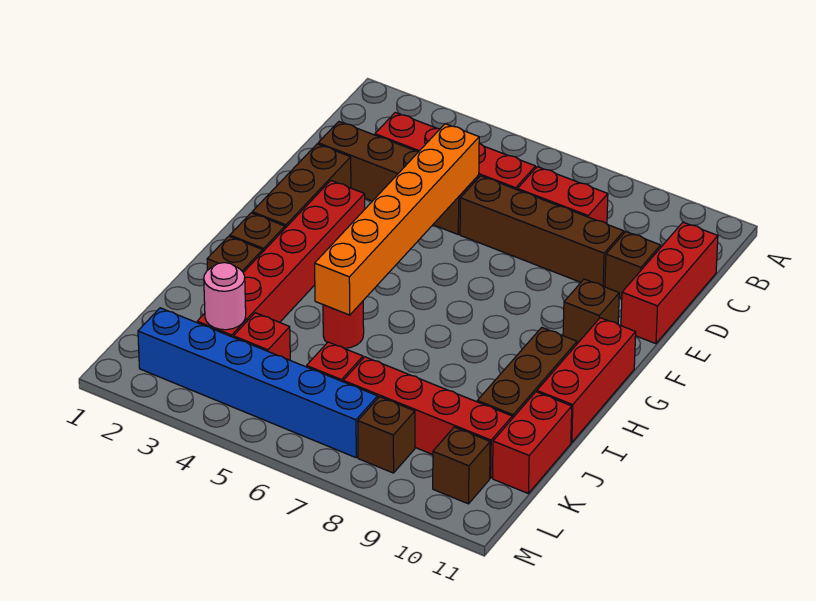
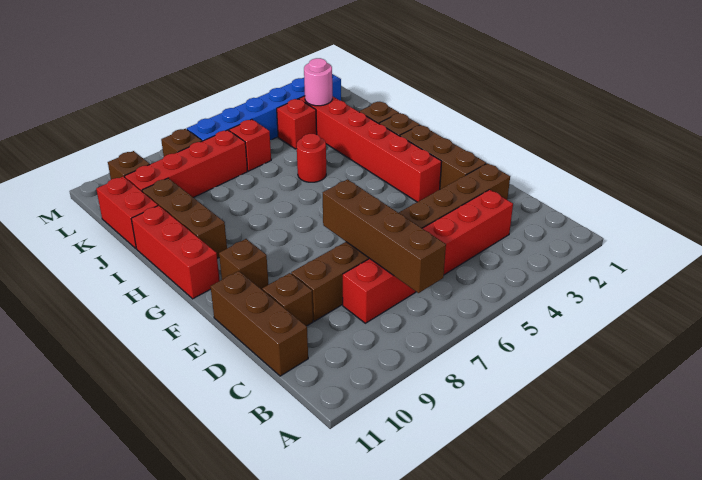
none -> brown brick B7:E7 level 2
red brick C11:E11 level 1 -> brown brick C11:E11 level 1
orange brick D5:I5 level 2 -> none

